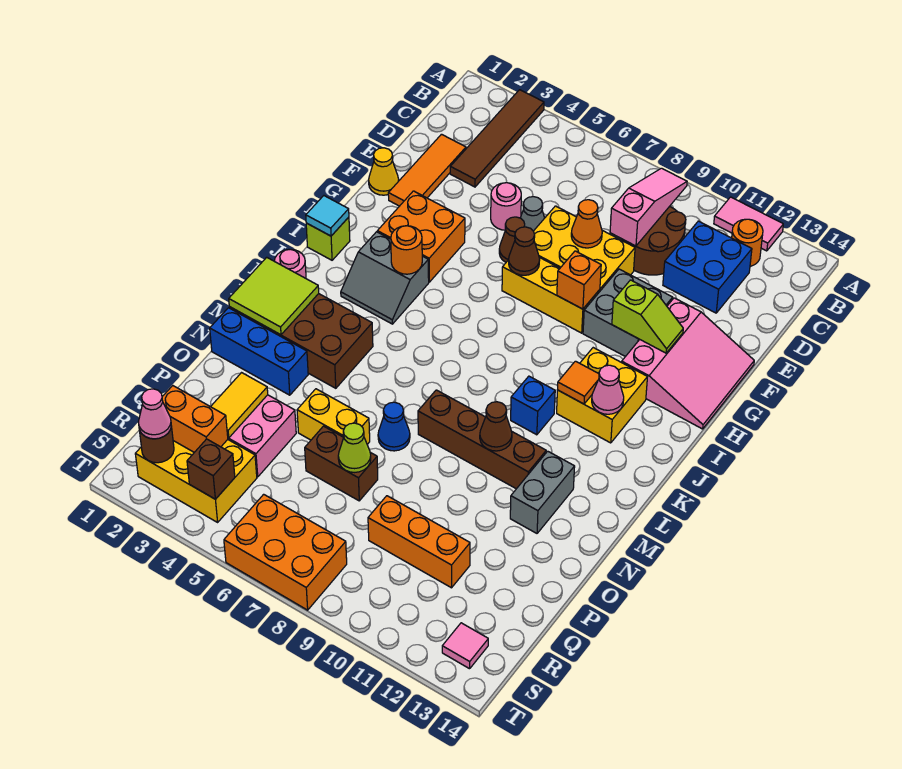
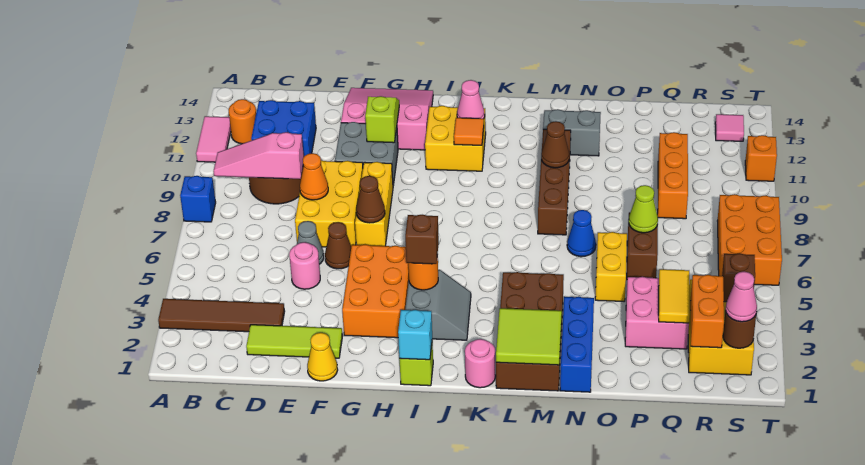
orange tile D2:F2 level 1 -> lime tile D2:F2 level 1
orange brick G3:H4 level 1 -> orange brick G3:H5 level 1
orange brick G9 level 2 -> orange brick T11 level 1
cyan tile I1 level 2 -> cyan brick I1 level 2
none -> brown brick I4 level 3
blue brick K10 level 1 -> blue brick A8 level 1
yellow tile P3:Q3 level 2 -> yellow tile Q3:Q4 level 2

